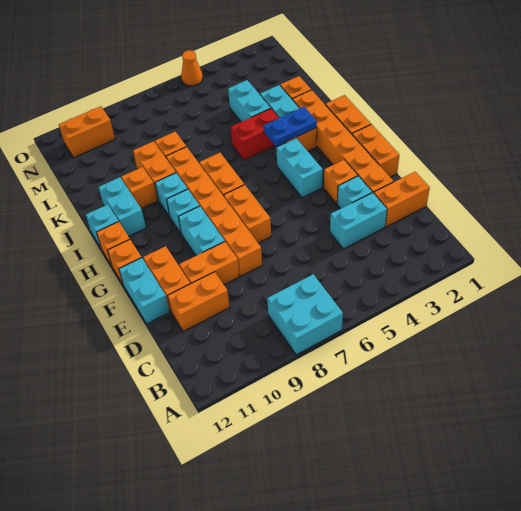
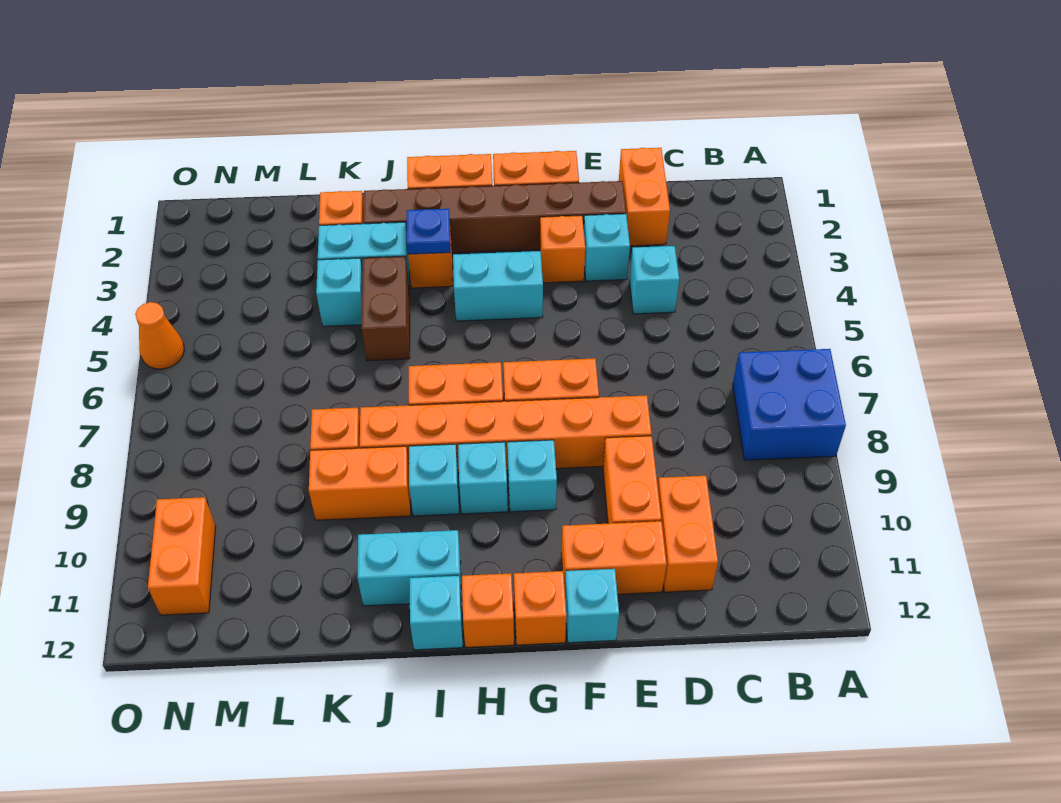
cyan brick A7:B8 level 1 -> blue brick A7:B8 level 1
cyan brick D3:D4 level 1 -> cyan brick D4 level 1
orange brick E2:J2 level 1 -> brown brick E2:J2 level 1
cyan brick E12:F12 level 1 -> cyan brick F12 level 1
cyan brick F9:G9 level 1 -> cyan brick G9 level 1
blue plate I3:I4 level 2 -> blue plate I3 level 2
red brick J4:J5 level 1 -> brown brick J4:J5 level 1
orange brick J10 level 1 -> none
cyan brick K4:L4 level 1 -> cyan brick K4 level 1

